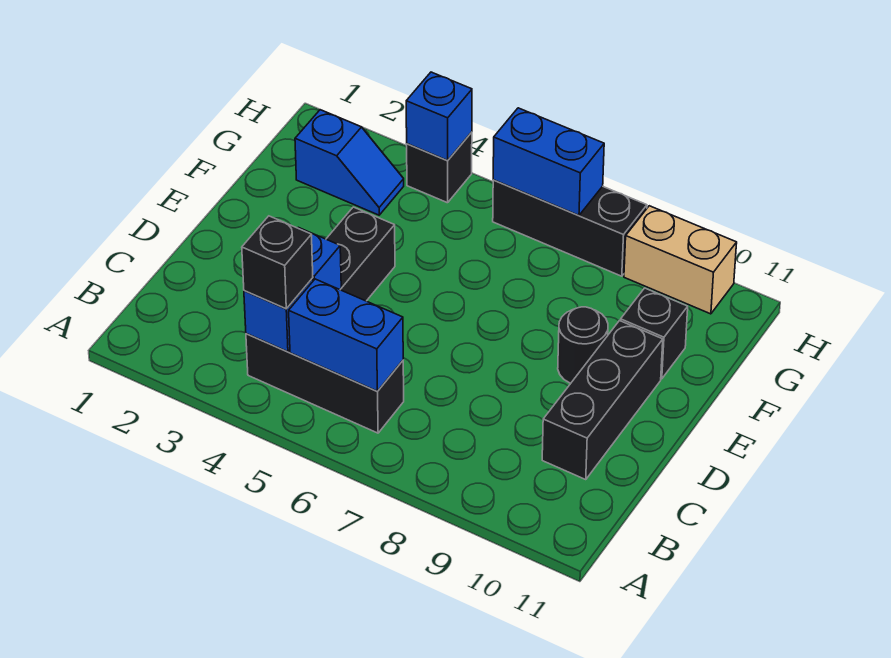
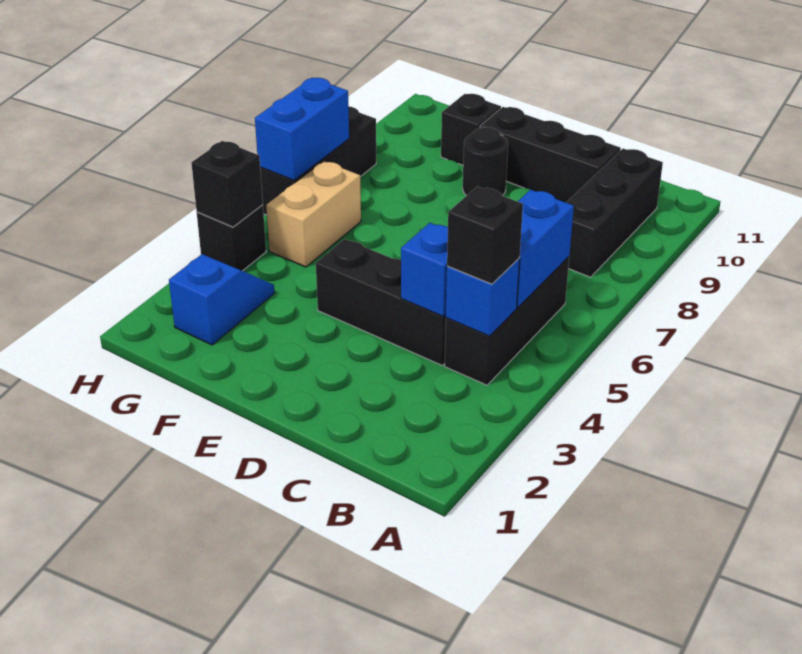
none -> black brick B8:B10 level 1
blue brick H4 level 2 -> black brick H4 level 2
tan brick H9:H10 level 1 -> tan brick G5:G6 level 1

